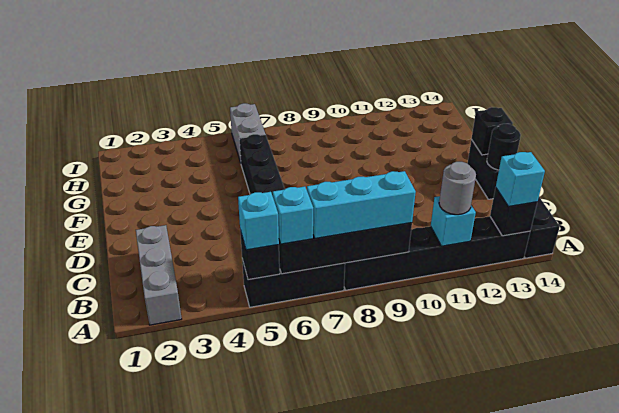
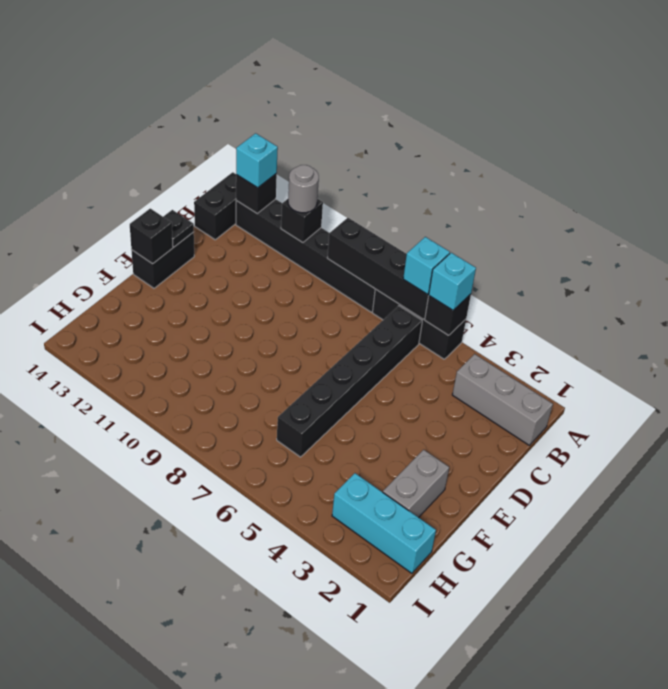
grey brick A2:C2 level 1 -> grey brick B1:B3 level 1
cyan brick A7:A9 level 3 -> cyan brick H1:H3 level 1
cyan brick A11 level 2 -> black brick A11 level 2
black round brick D14 level 2 -> black plate D14 level 2
grey brick H6:I6 level 1 -> grey brick F2:G2 level 1

